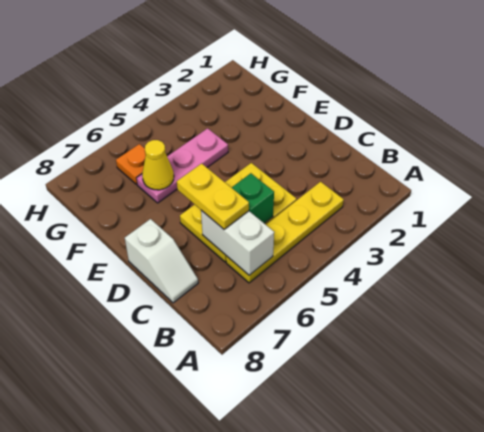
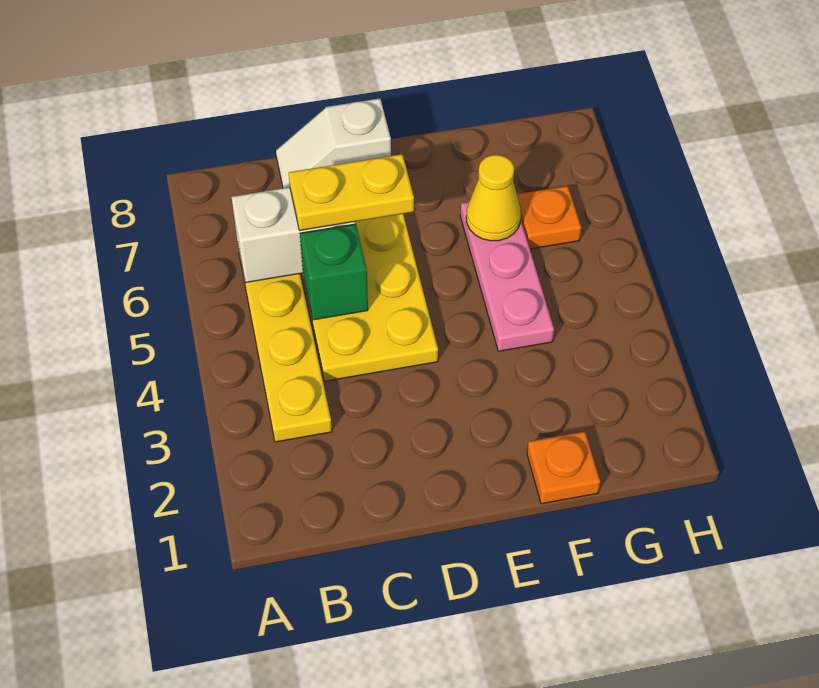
none -> orange plate F1 level 1

